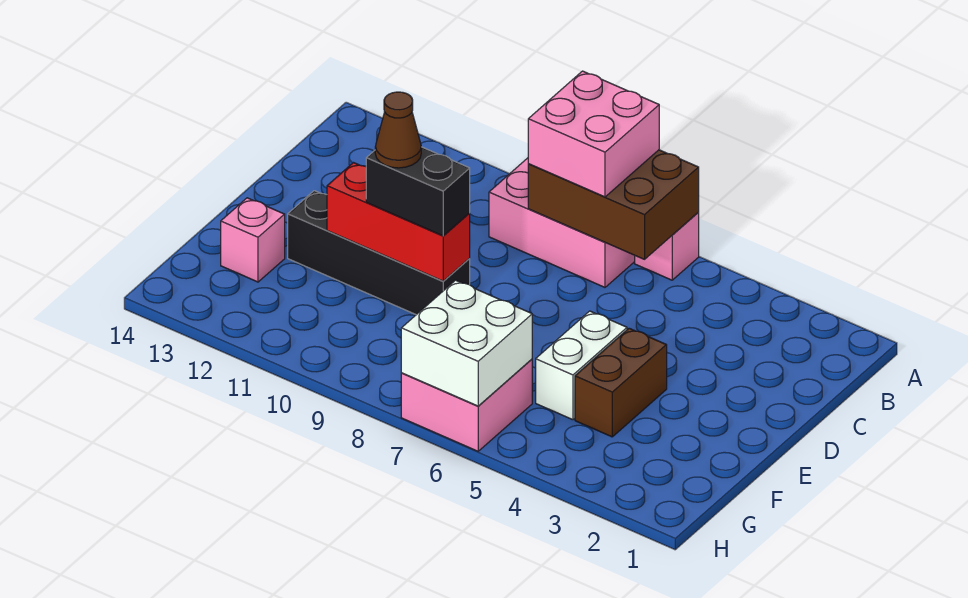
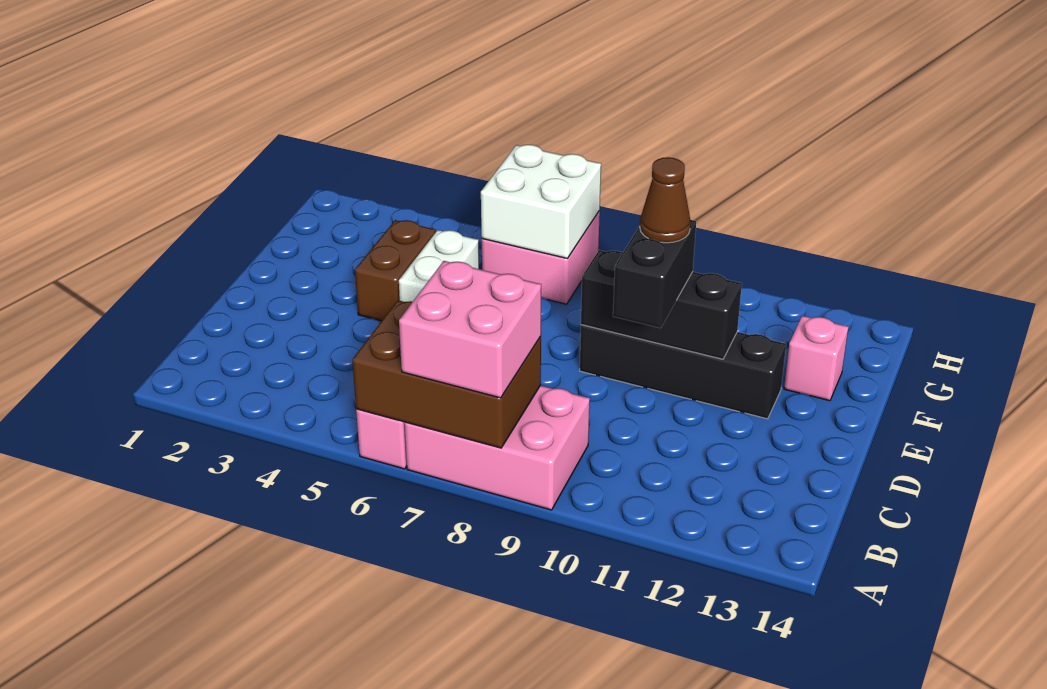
red brick E9:E11 level 2 -> black brick E9:E11 level 2
black brick E9:E10 level 3 -> black brick D10:E10 level 3

